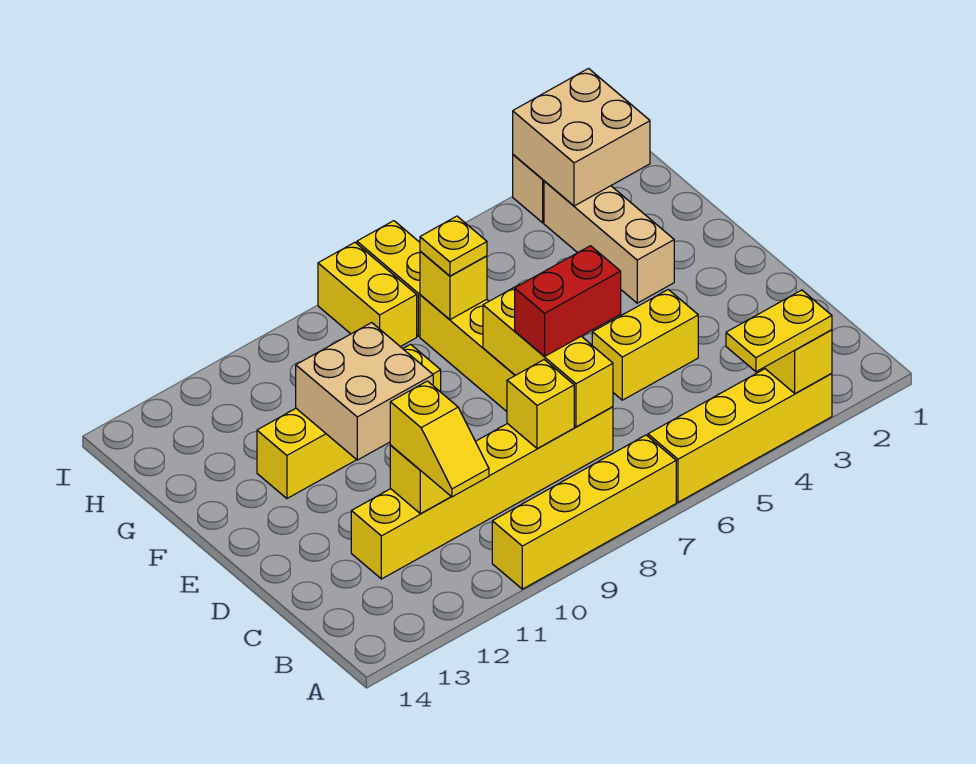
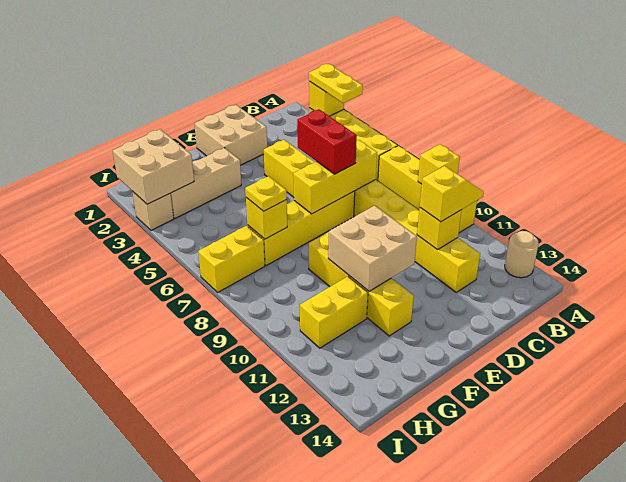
none -> tan round brick A13 level 1
yellow brick C8 level 2 -> yellow brick A9 level 2
none -> tan brick D1:E2 level 1
yellow brick H8:I8 level 1 -> yellow brick G11:H11 level 1

